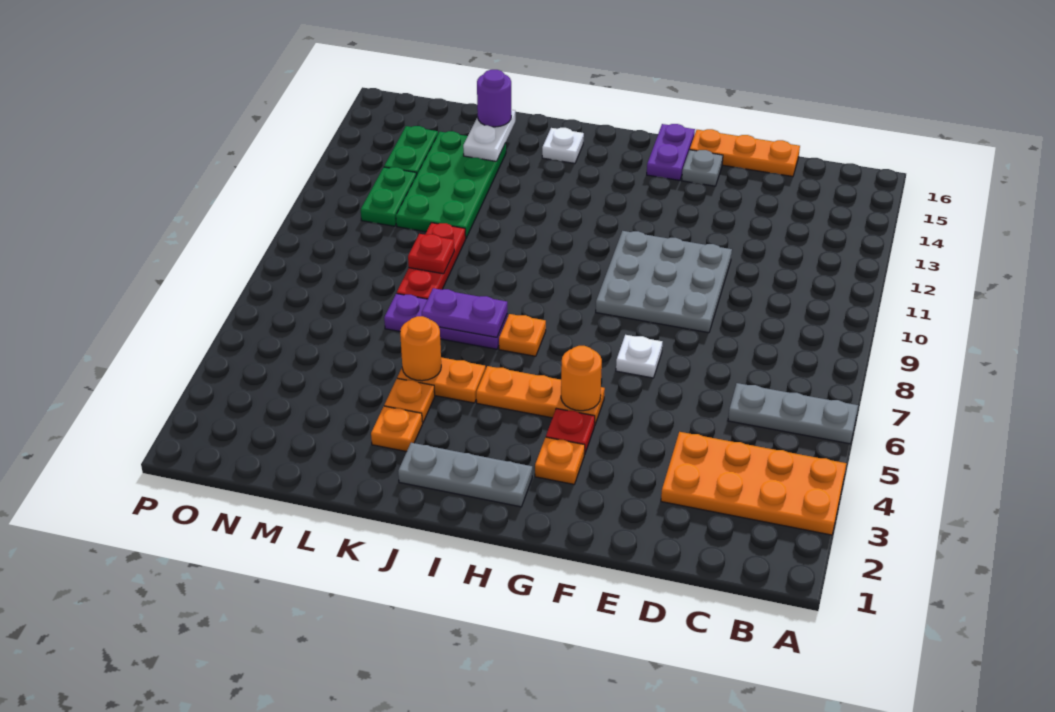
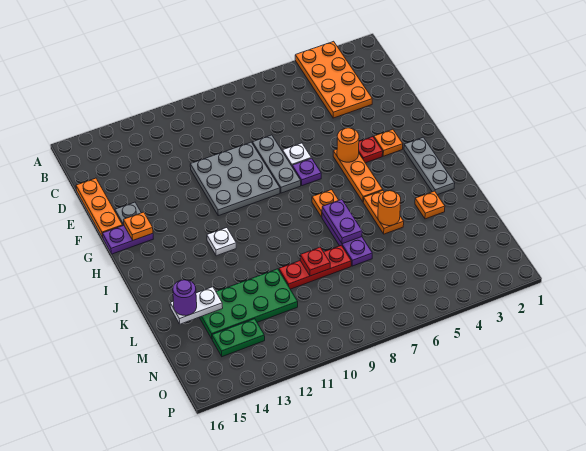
grey plate A6:C6 level 1 -> grey plate E8:G8 level 1
none -> purple plate G7 level 1
white plate J15 level 1 -> white plate I12 level 1
orange plate K4 level 1 -> orange plate G15 level 2
green plate N11:N12 level 1 -> none

